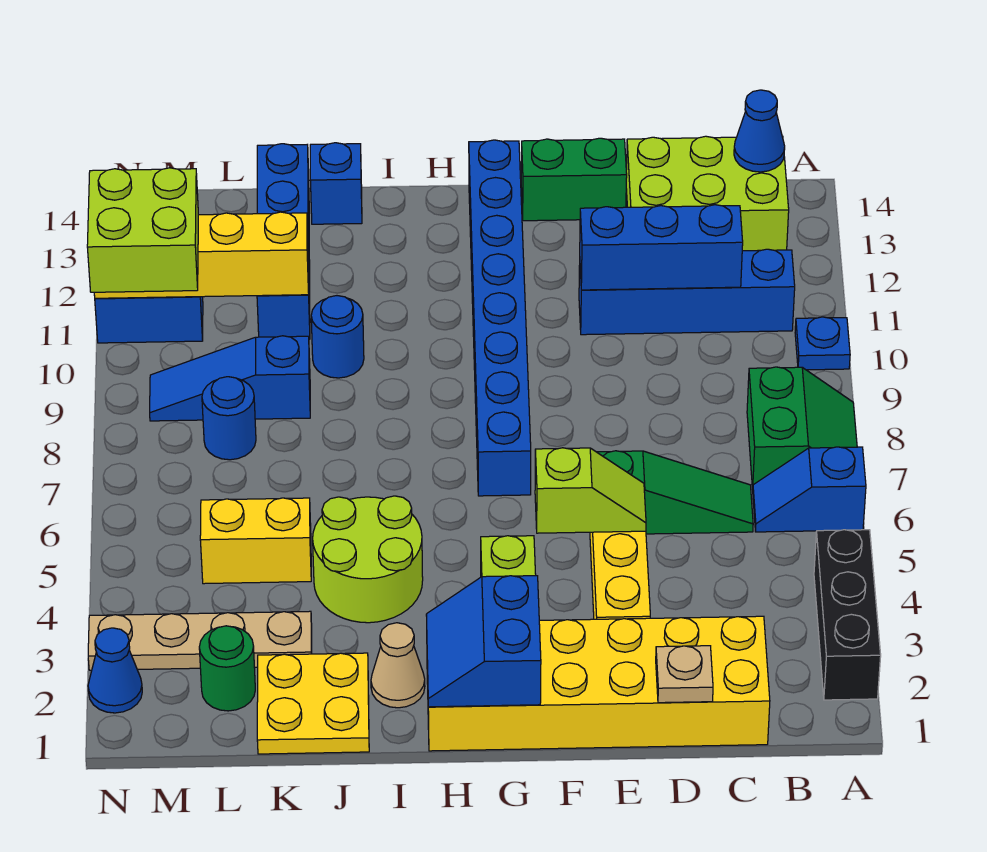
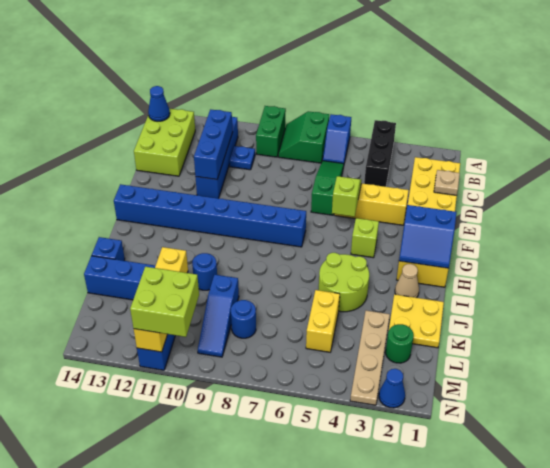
black brick A2:A4 level 1 -> black brick A4:C4 level 1
green slope A7:B8 level 1 top B -> green slope A7:B8 level 1 top 7
blue plate A10 level 1 -> blue plate C10 level 1
green brick E14:F14 level 1 -> green brick A9:B9 level 1

